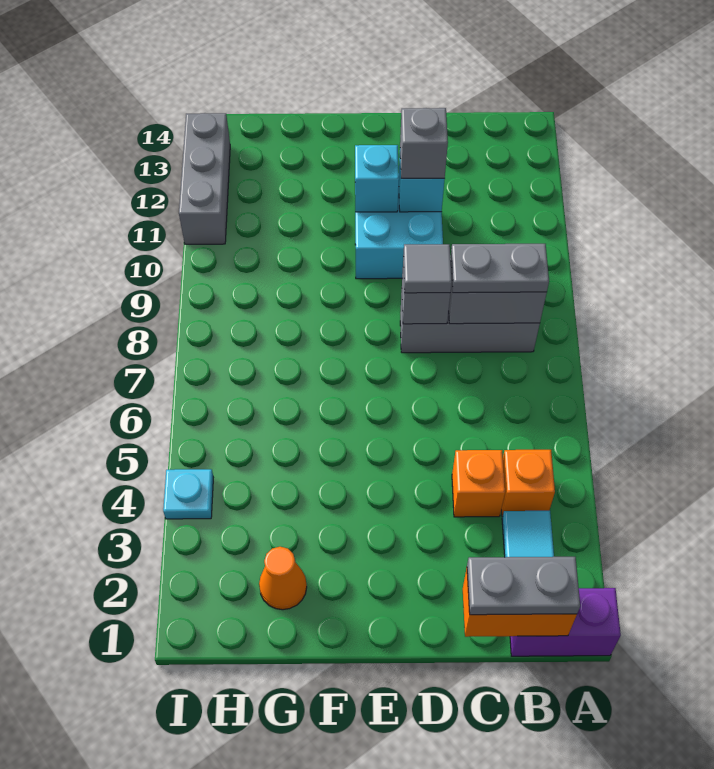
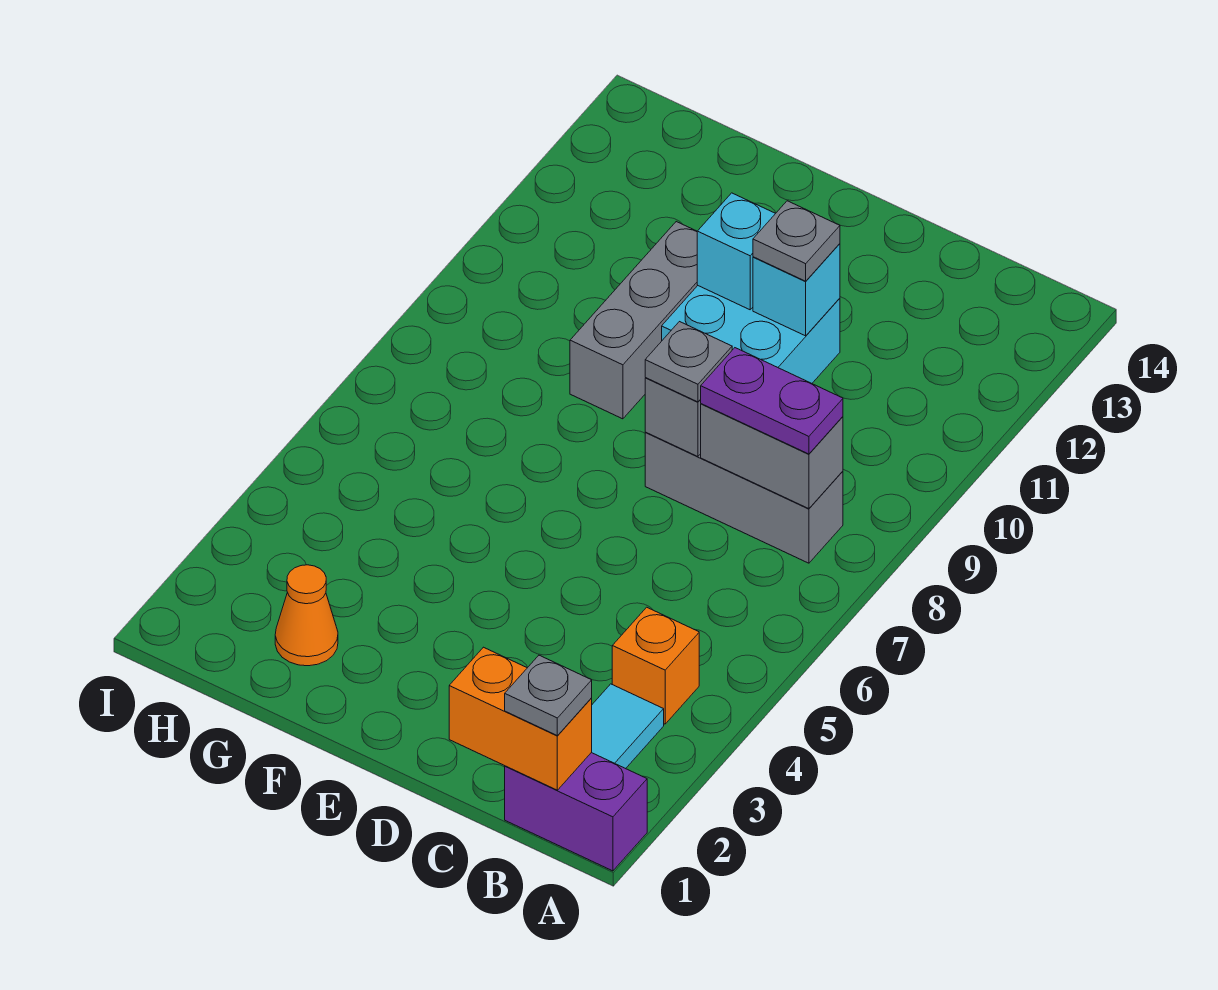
grey plate B1:C1 level 3 -> grey plate B1 level 3
grey plate B8:C8 level 3 -> purple plate B8:C8 level 3
orange brick C4 level 1 -> none
grey tile D8 level 3 -> grey plate D8 level 3
grey brick D11 level 3 -> grey plate D11 level 3
cyan plate I4 level 1 -> none
grey brick I11:I13 level 1 -> grey brick F9:F11 level 1

